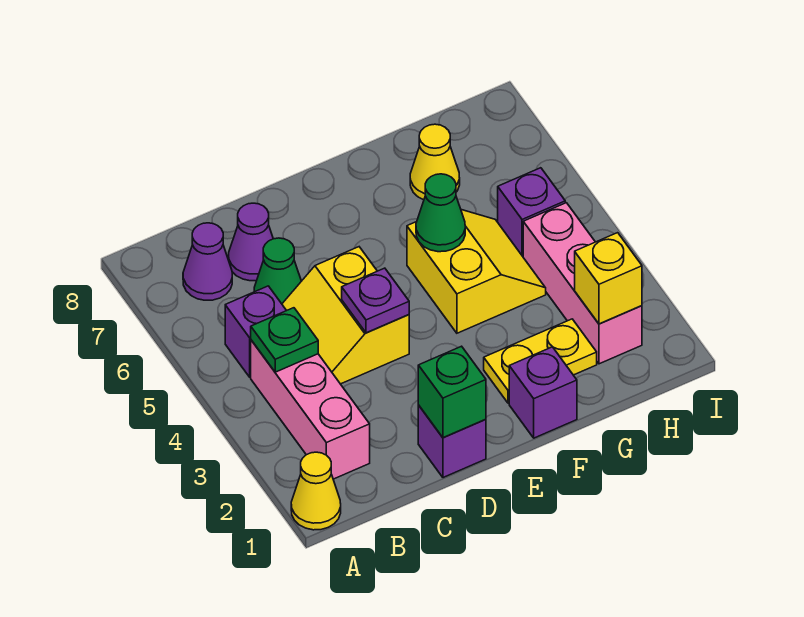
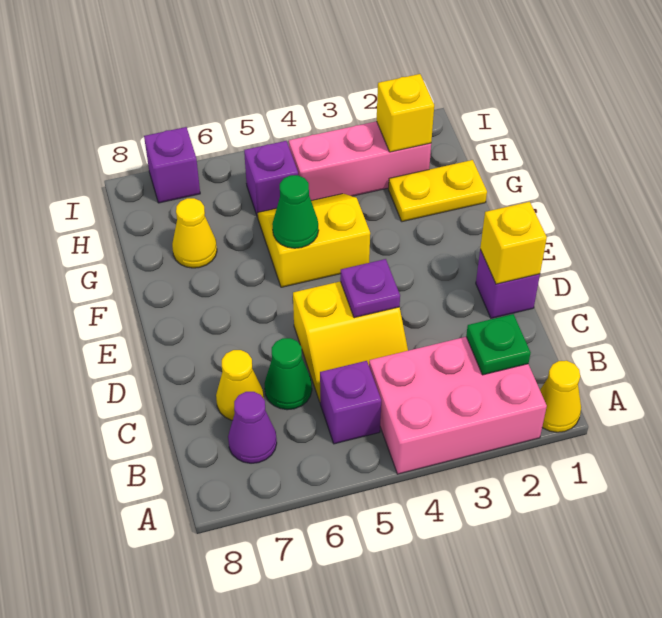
pink brick B2:B4 level 1 -> pink brick A2:B4 level 1
green plate B4 level 2 -> green plate B2 level 2
purple cone C7 level 1 -> yellow cone C7 level 1
green brick D1 level 2 -> yellow brick D1 level 2
purple brick F1 level 1 -> purple brick I7 level 1
yellow plate F2:G2 level 1 -> yellow plate G1:G2 level 1

